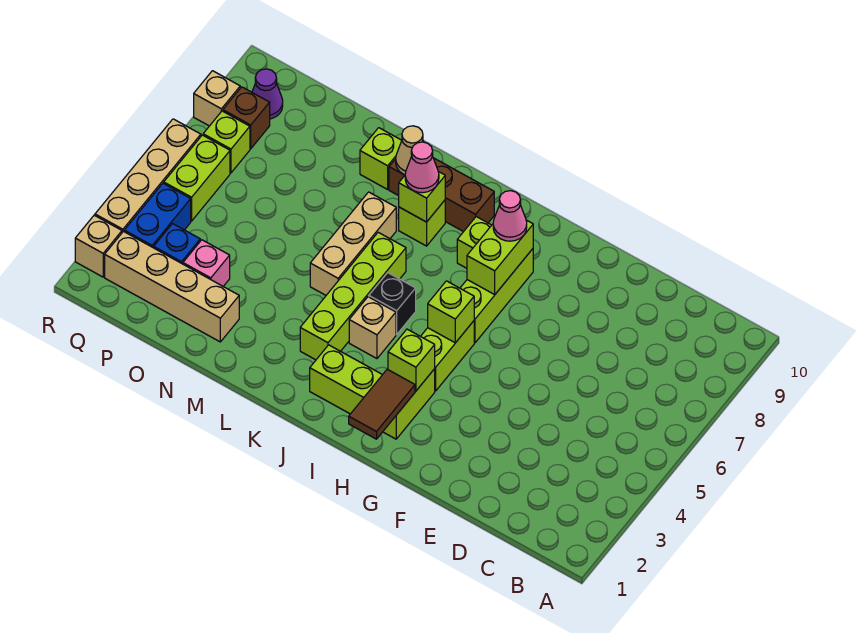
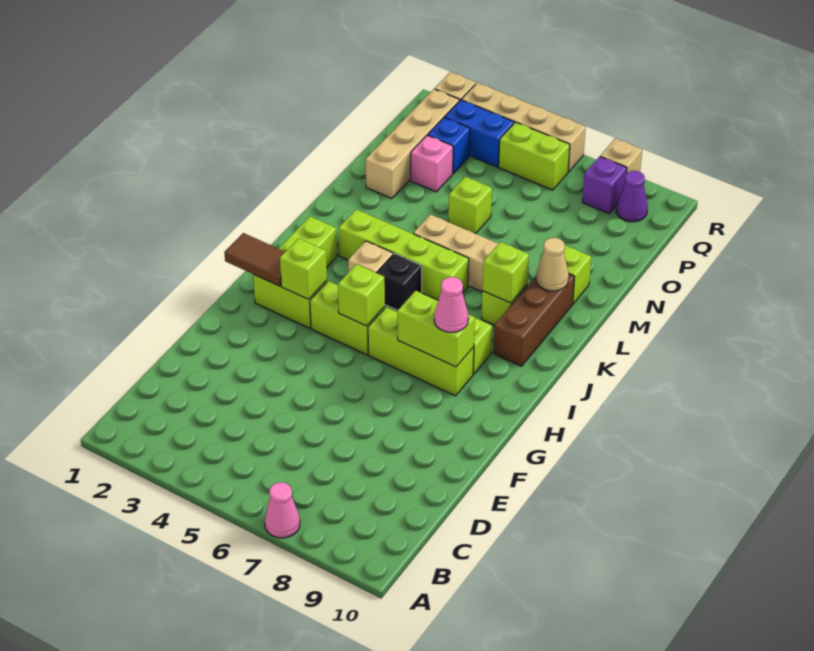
pink cone K8 level 3 -> pink cone A7 level 1
lime brick Q7 level 1 -> lime brick N5 level 1
brown brick Q8 level 1 -> purple brick Q8 level 1

